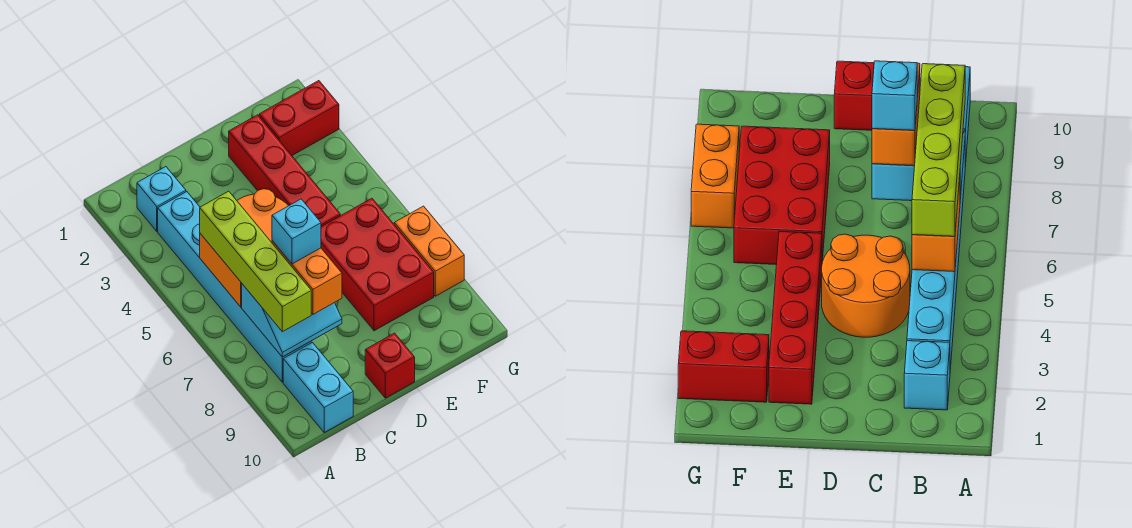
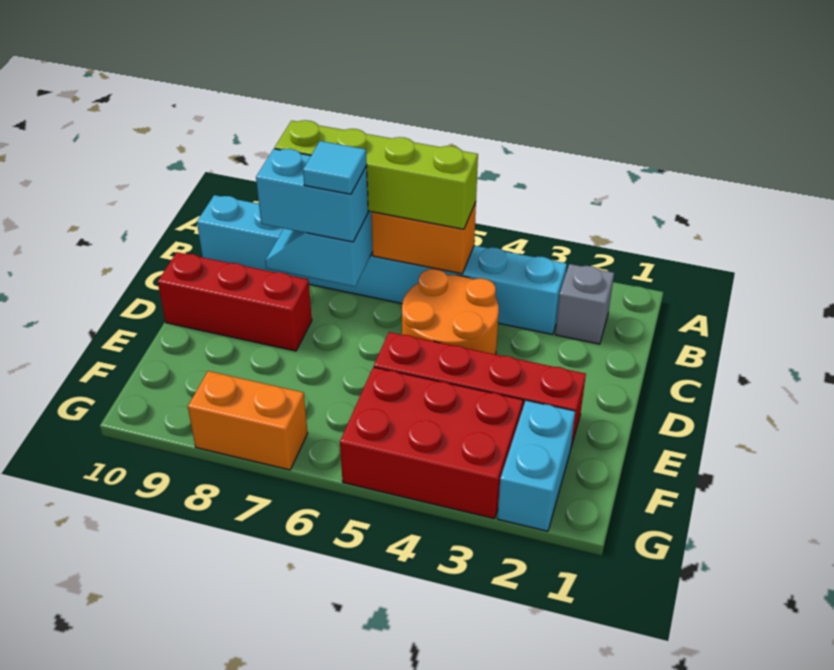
cyan brick B2 level 1 -> grey brick B2 level 1
orange brick C7:C8 level 3 -> cyan brick C7:C8 level 3
cyan brick C7 level 4 -> cyan tile C7 level 4
red brick D10 level 1 -> red brick D8:D10 level 1
red brick E6:F8 level 1 -> red brick F3:G5 level 1
red brick F2:G2 level 1 -> cyan brick F2:G2 level 1

